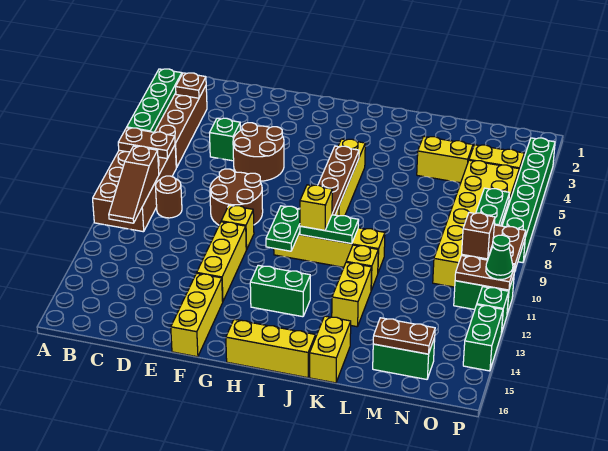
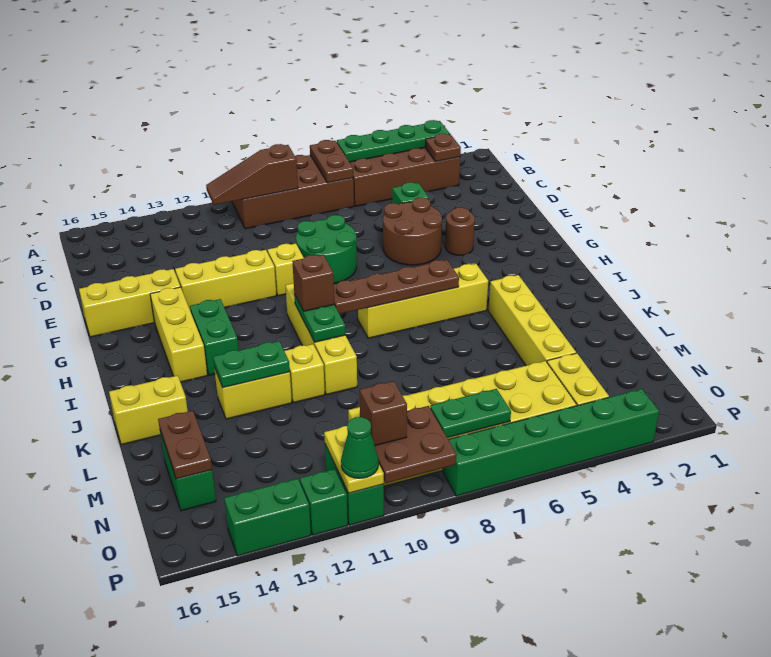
brown round brick C9 level 1 -> brown round brick F4 level 1
brown round brick E8:F9 level 1 -> green round brick E8:F9 level 1
green plate H10:H11 level 2 -> green plate K12:K13 level 2
yellow brick H16:J16 level 1 -> yellow brick G14:I14 level 1
yellow brick I10 level 3 -> brown brick I10 level 3
yellow brick L4:M4 level 1 -> yellow brick J4:M4 level 1
brown plate O11:P11 level 2 -> yellow plate O11:P11 level 2

